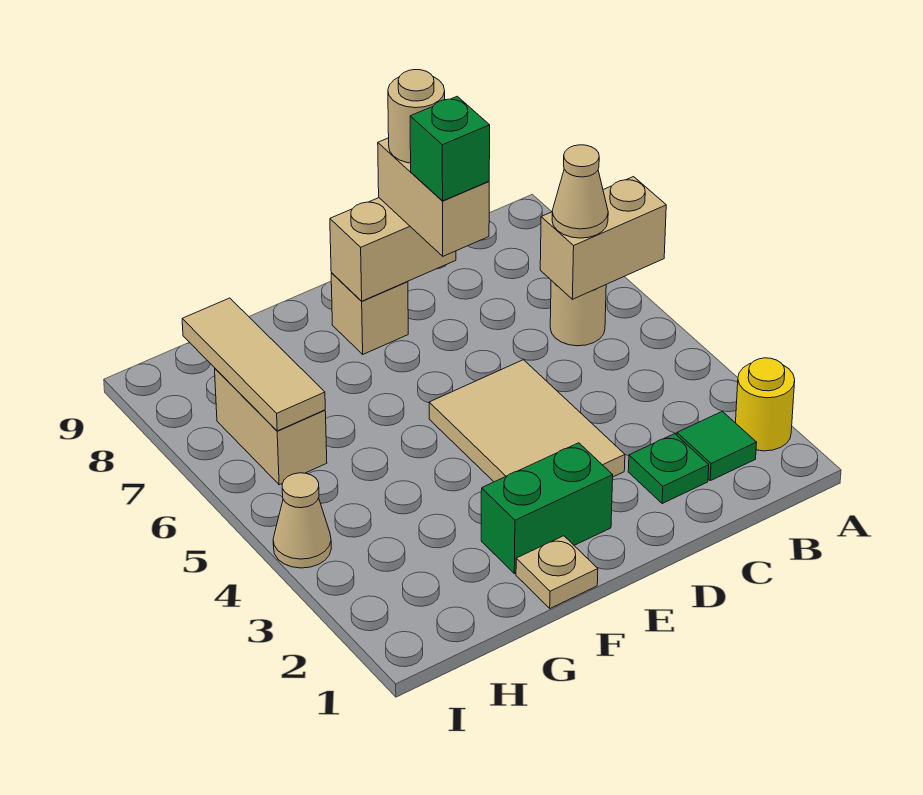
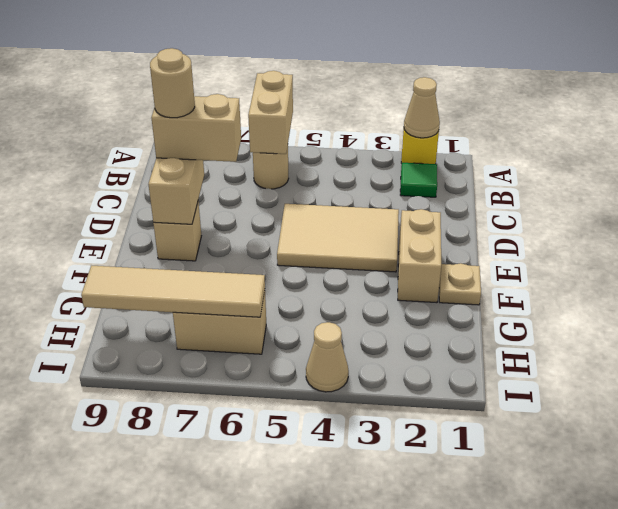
tan cone B6 level 3 -> tan cone A2 level 2
green plate C2 level 1 -> none
green brick D7 level 4 -> none
green brick E2:F2 level 1 -> tan brick E2:F2 level 1
tan tile H6:H8 level 2 -> tan tile H6:H9 level 2

